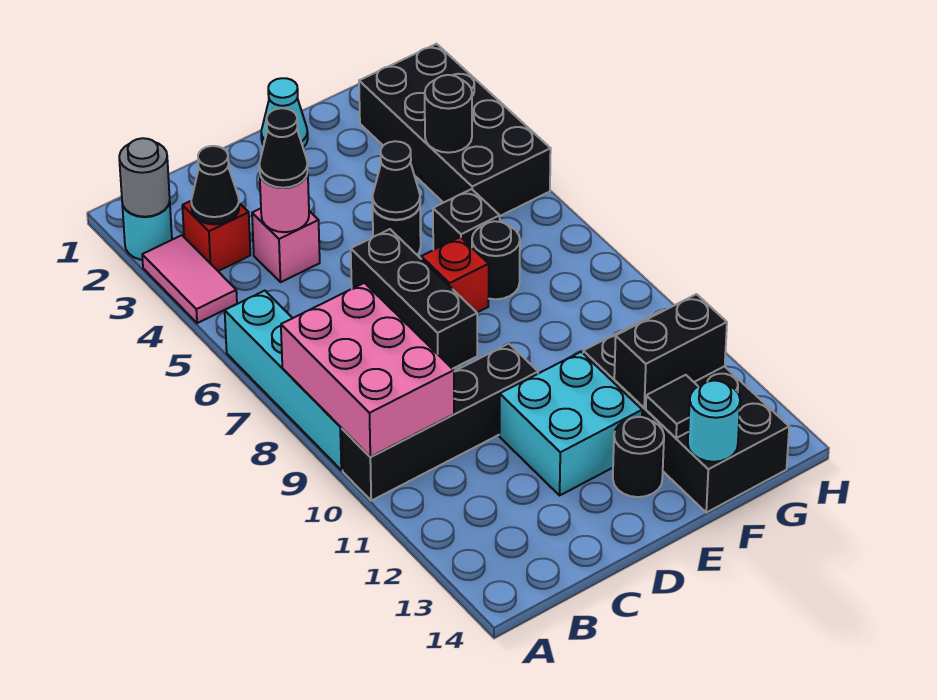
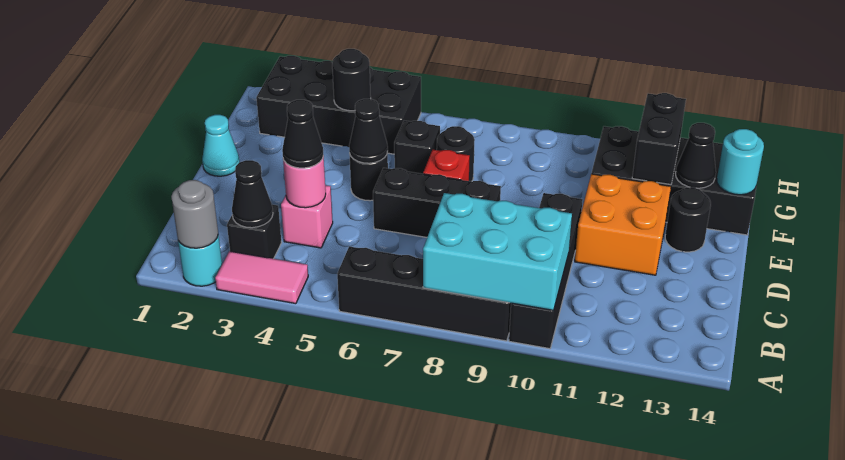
cyan brick A6:A9 level 1 -> black brick A6:A9 level 1
pink brick A8:B10 level 2 -> cyan brick A8:B10 level 2
red brick B3 level 1 -> black brick B3 level 1
cyan brick D11:E12 level 1 -> orange brick D11:E12 level 1
black tile F13 level 2 -> black cone F13 level 2

